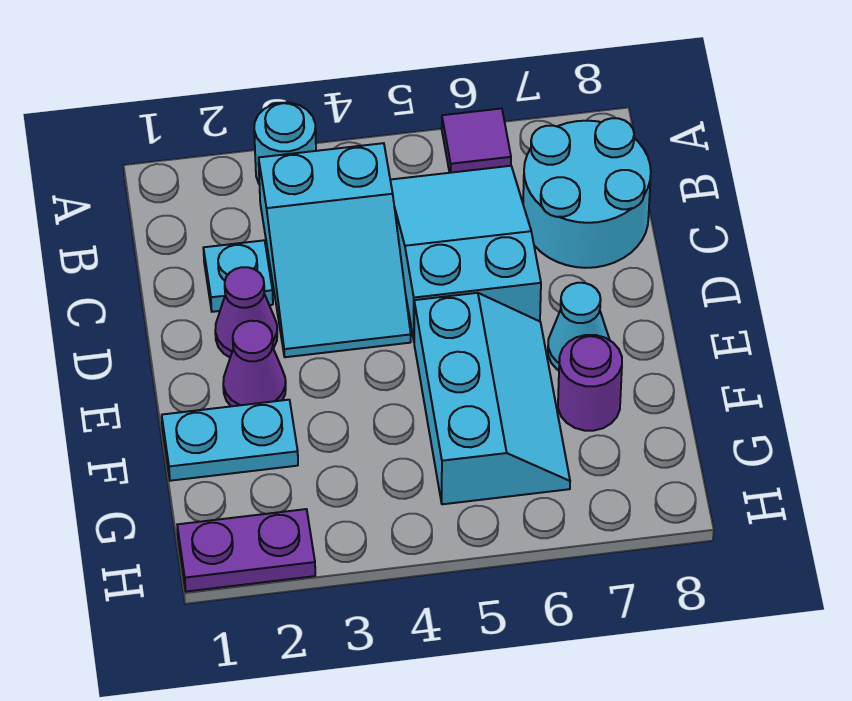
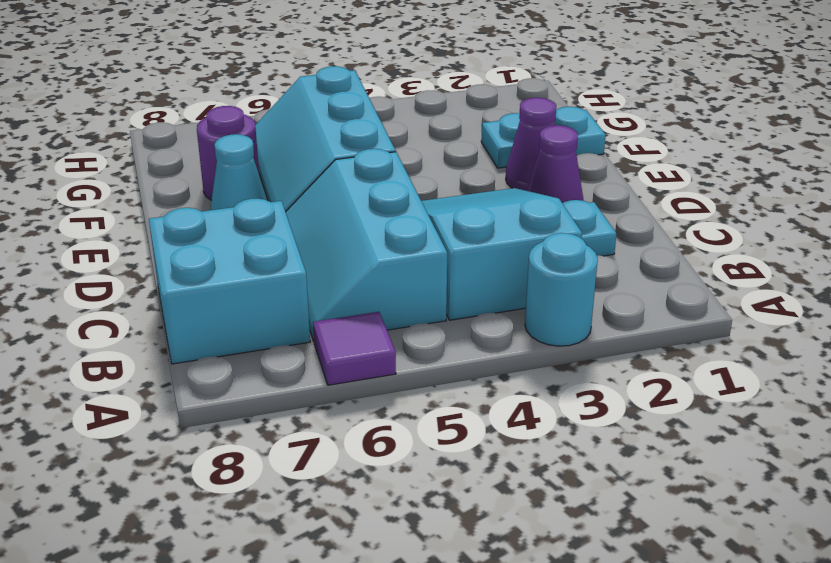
cyan slope B5:D6 level 1 top D -> cyan slope B5:D6 level 1 top 5
cyan round brick B7:C8 level 1 -> cyan brick B7:C8 level 1
purple plate H1:H2 level 1 -> none

